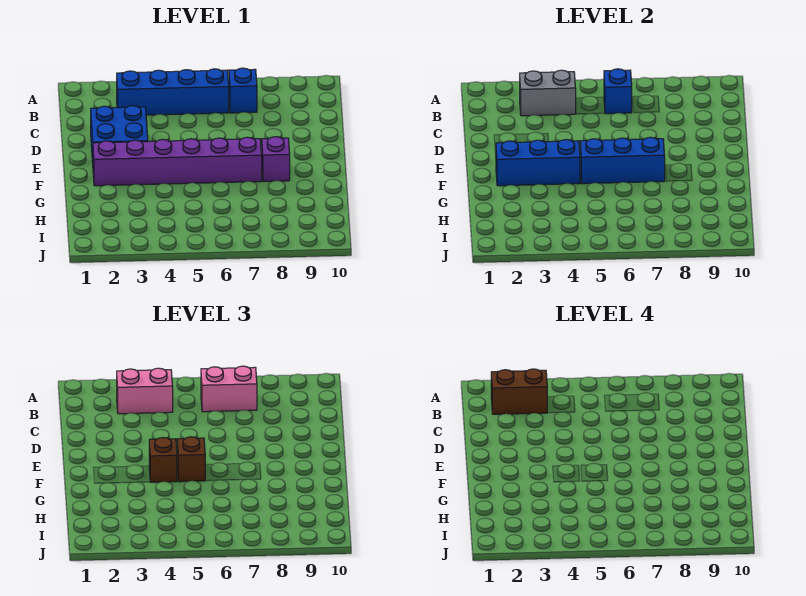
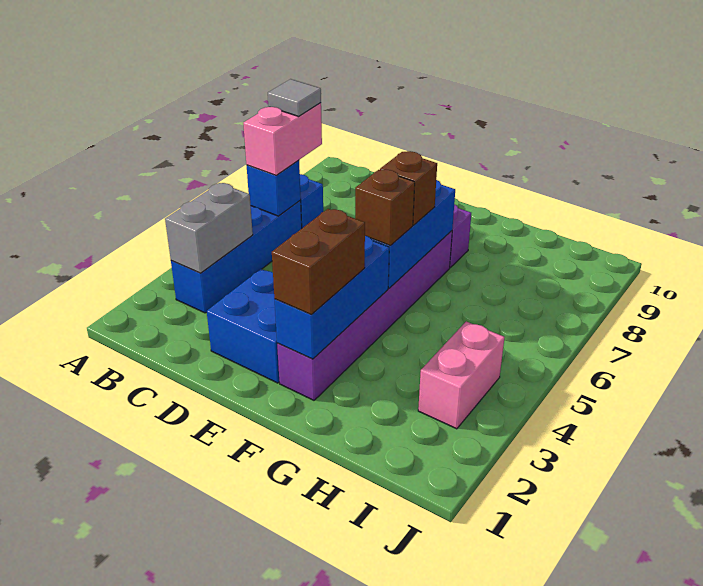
brown brick B2:B3 level 4 -> brown brick F2:F3 level 3
pink brick B3:B4 level 3 -> pink brick I3:I4 level 1
none -> grey tile B7 level 4
brown brick F4 level 3 -> brown brick F6 level 3

